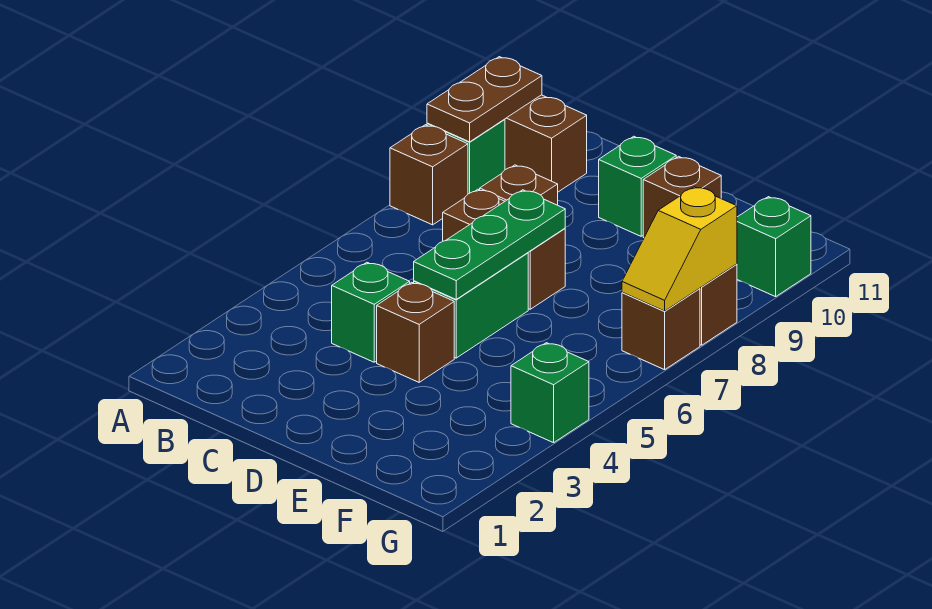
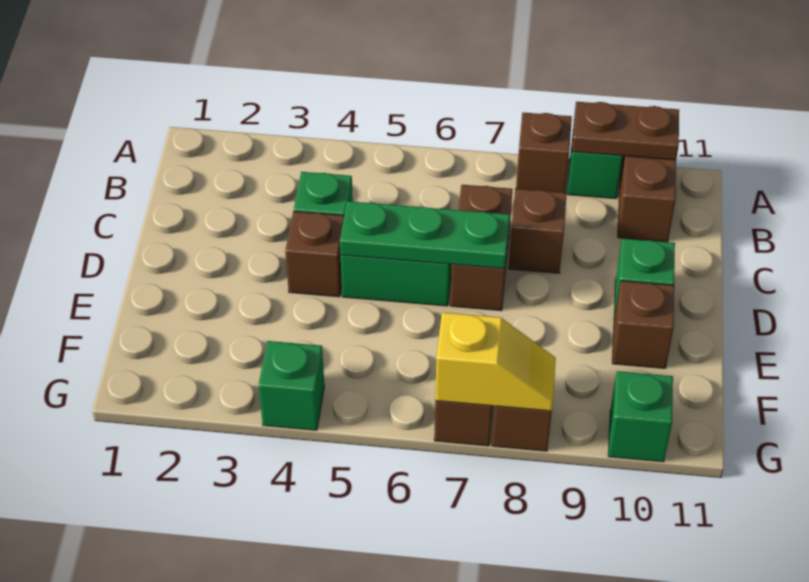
yellow slope G7:G8 level 2 top 8 -> yellow slope G7:G8 level 2 top 7

